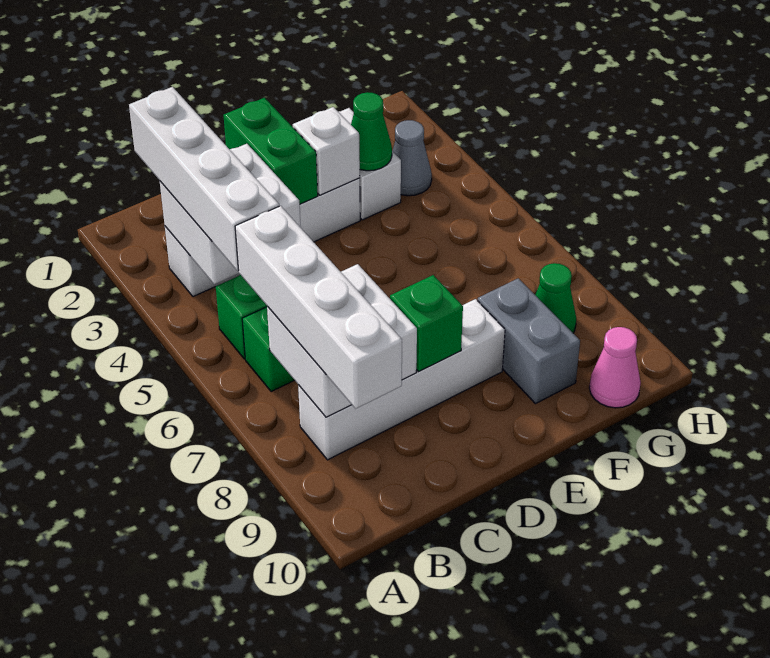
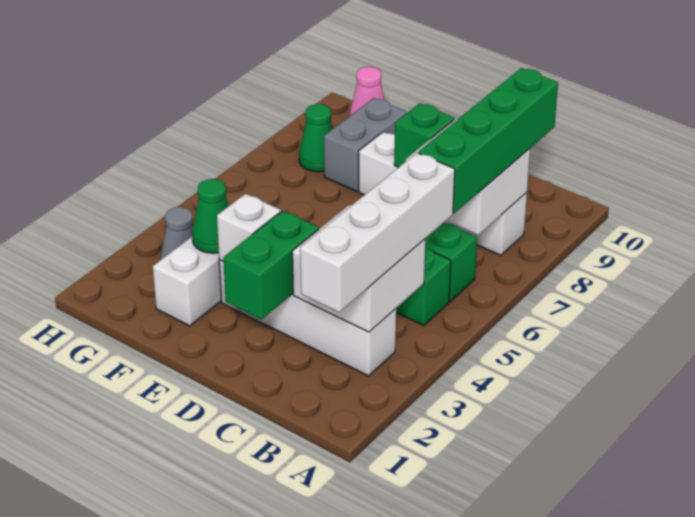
white brick B6:B9 level 3 -> green brick B6:B9 level 3

